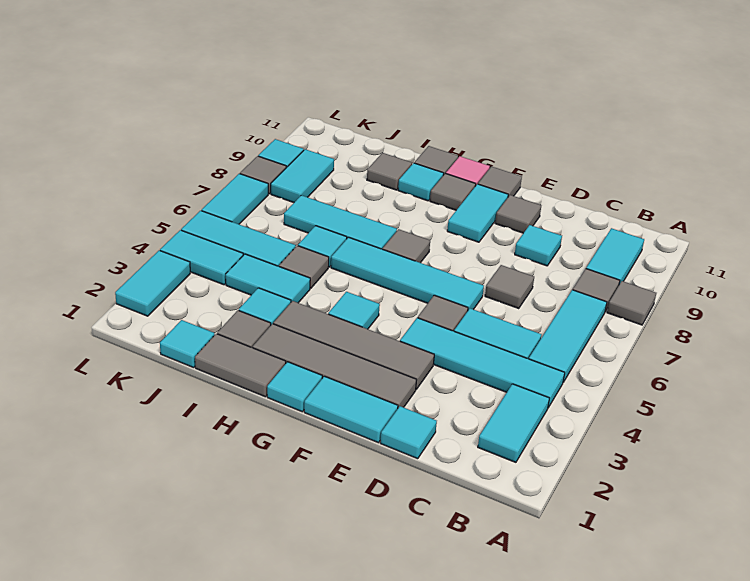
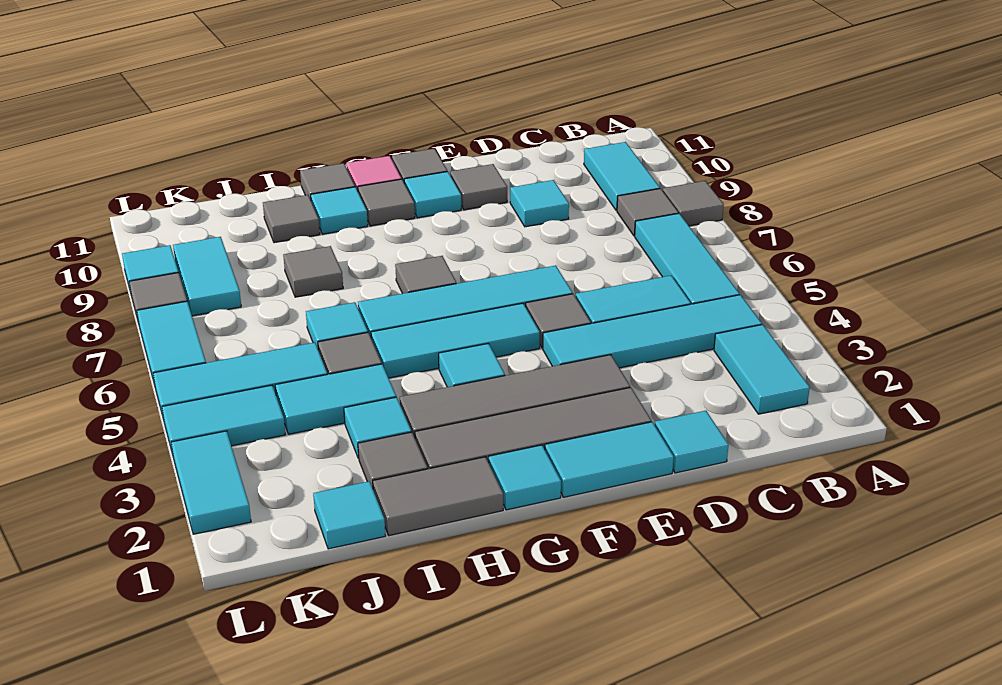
grey tile D7 level 1 -> grey tile I8 level 1
cyan tile F9:F10 level 1 -> cyan tile F10 level 1
cyan tile H7:J7 level 1 -> cyan tile F5:H5 level 1

